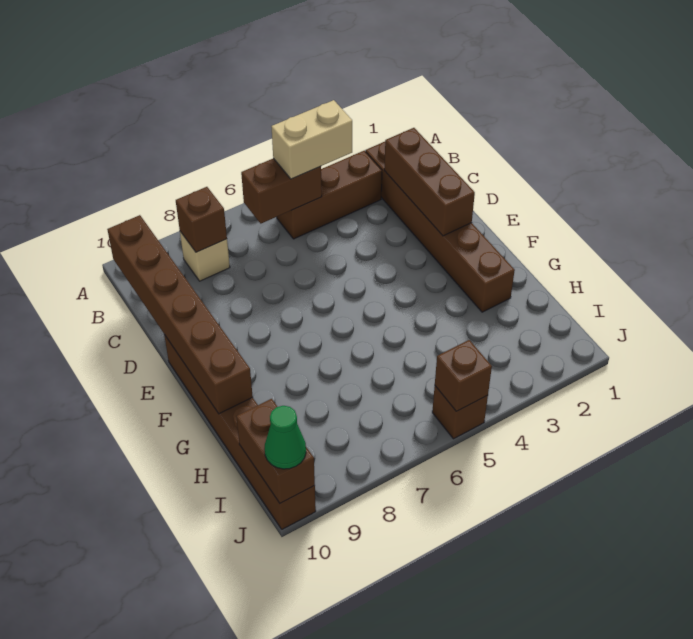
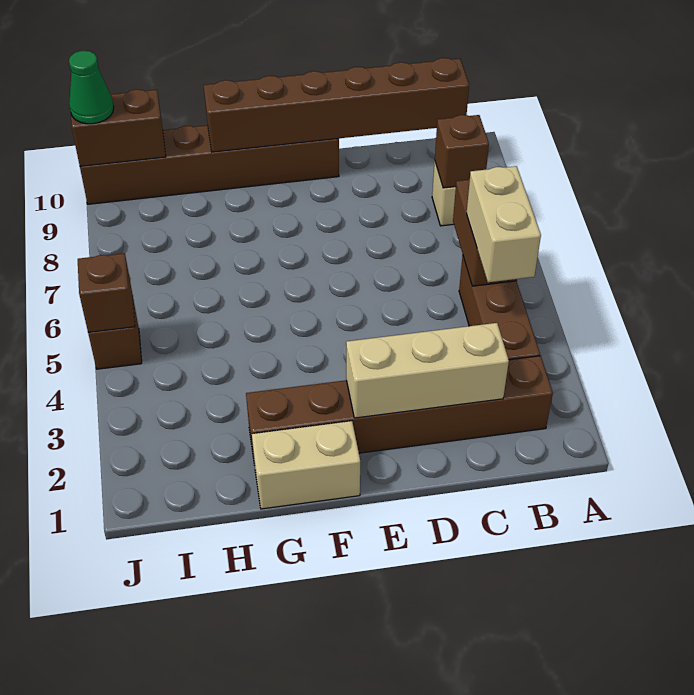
brown brick C2:E2 level 2 -> tan brick C2:E2 level 2
none -> tan brick F1:G1 level 1

